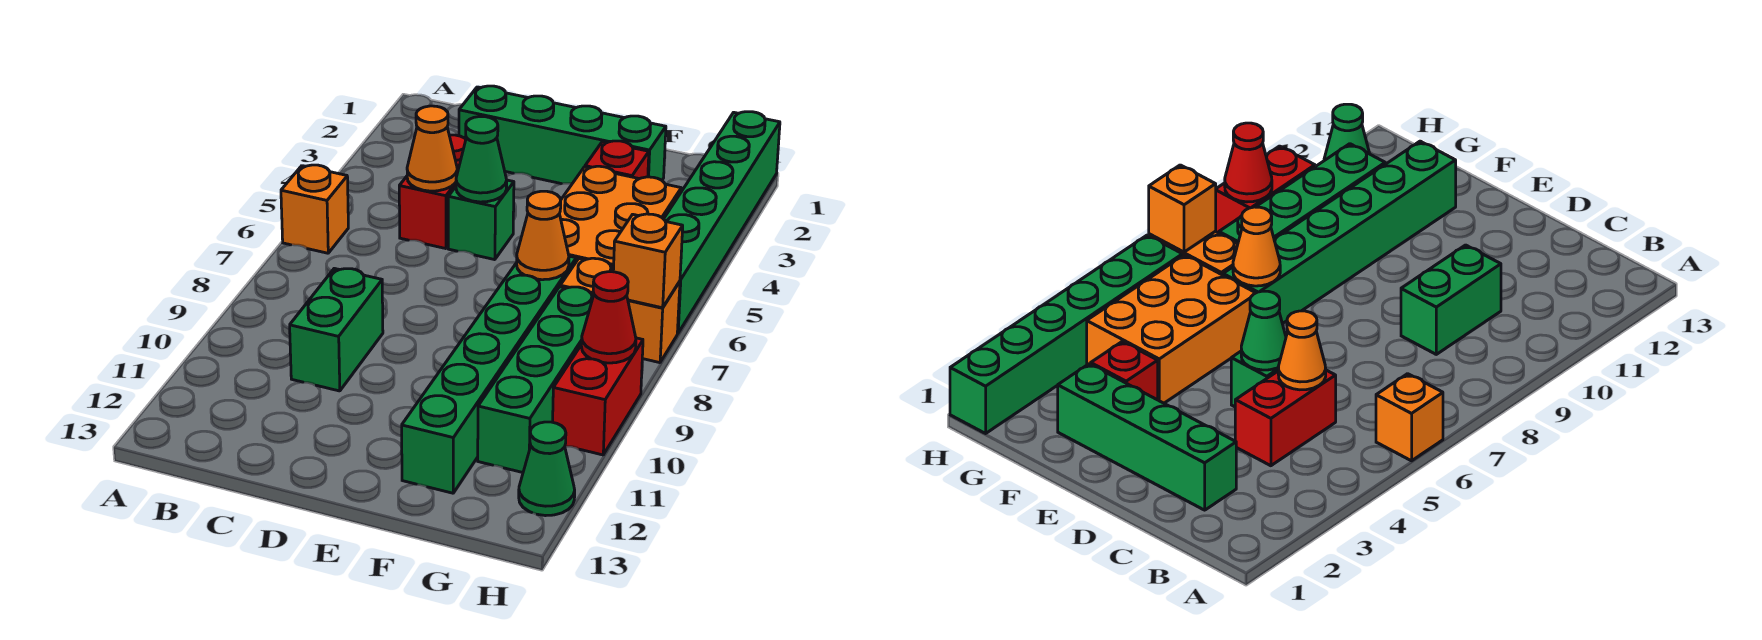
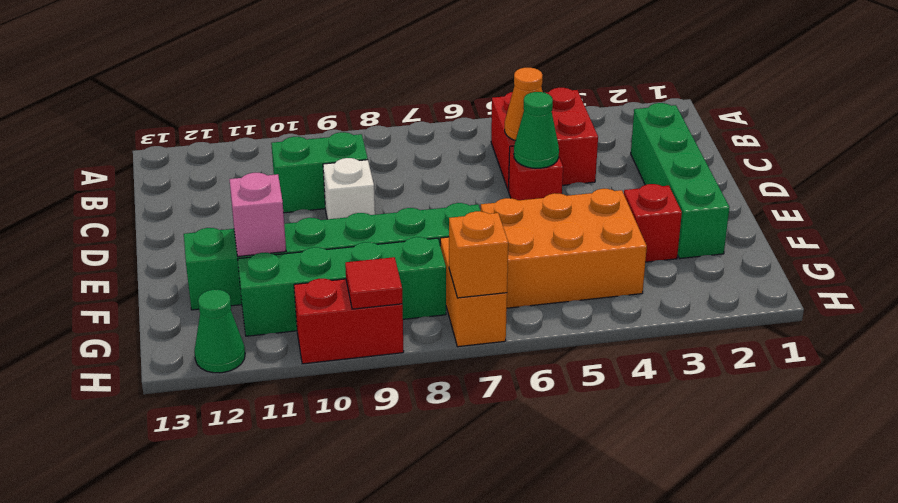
orange brick A6 level 1 -> none
red brick C4:C5 level 1 -> red brick B4:C5 level 1
green brick D5 level 1 -> red brick D5 level 1
none -> white brick D9 level 1
orange cone F7 level 2 -> none
none -> pink brick F11 level 2
green brick H1:H6 level 1 -> none
red cone H9 level 2 -> red tile H9 level 2

